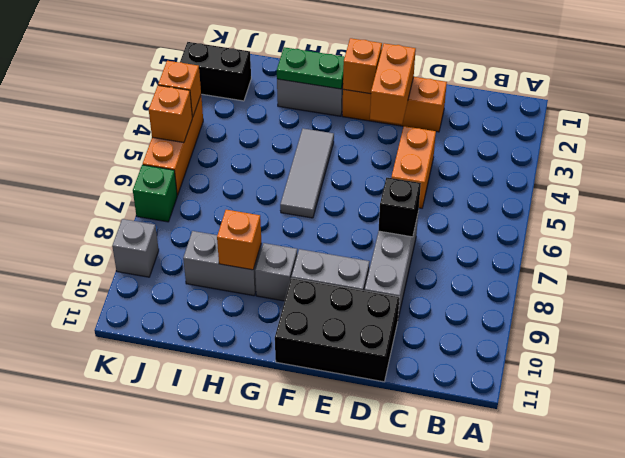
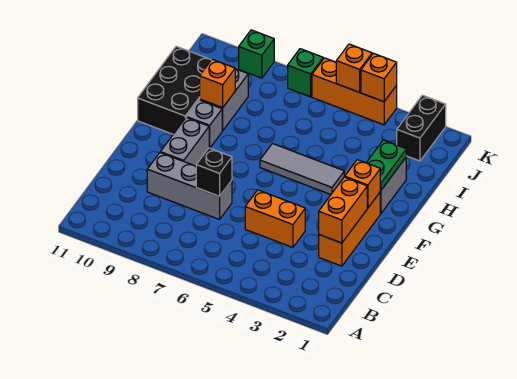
black brick D10:F11 level 1 -> black brick G10:I11 level 1
orange brick E2:E3 level 2 -> orange brick D2:E2 level 2
grey brick K9 level 1 -> green brick K9 level 1

